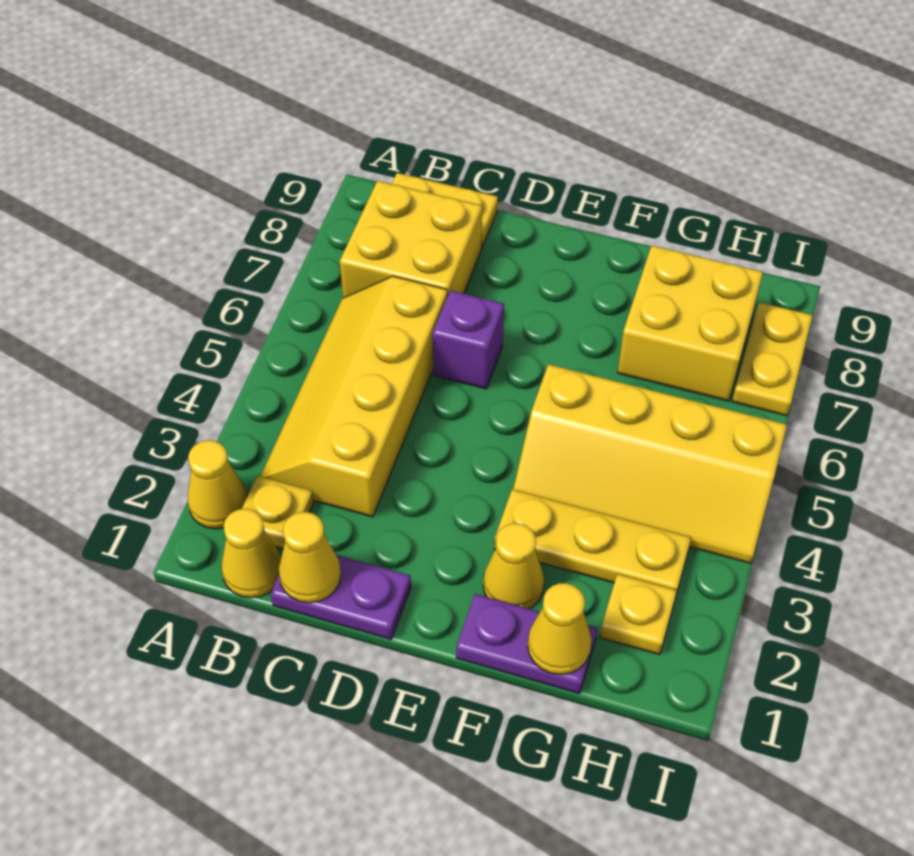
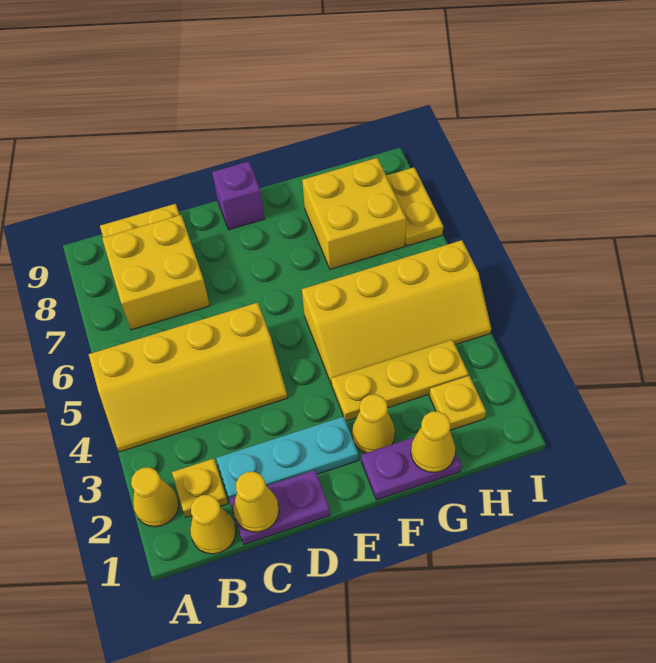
yellow slope B3:C6 level 1 top C -> yellow slope A4:D5 level 1 top 5
none -> cyan plate C2:E2 level 1
purple brick D6 level 1 -> purple brick E9 level 1

